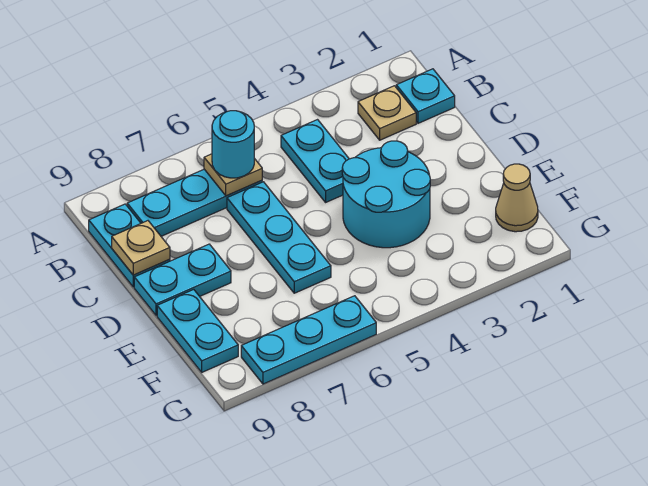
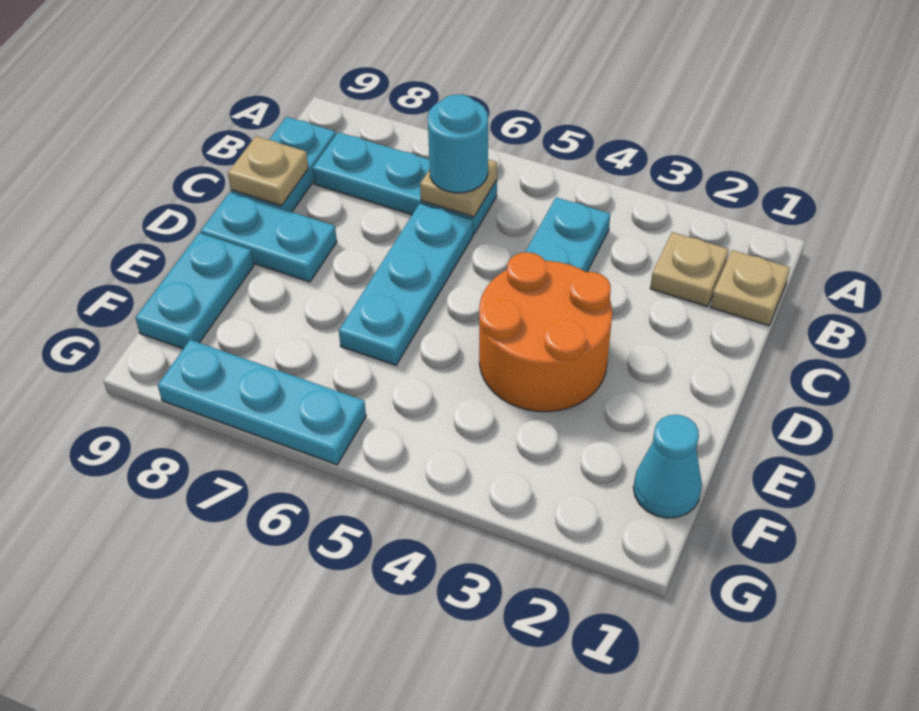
cyan plate B1 level 1 -> tan plate B1 level 1
cyan round brick D3:E4 level 1 -> orange round brick D3:E4 level 1
tan cone F1 level 1 -> cyan cone F1 level 1

